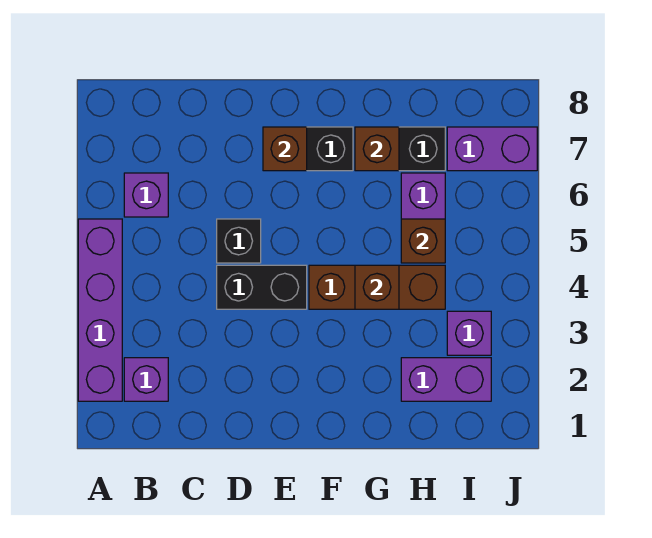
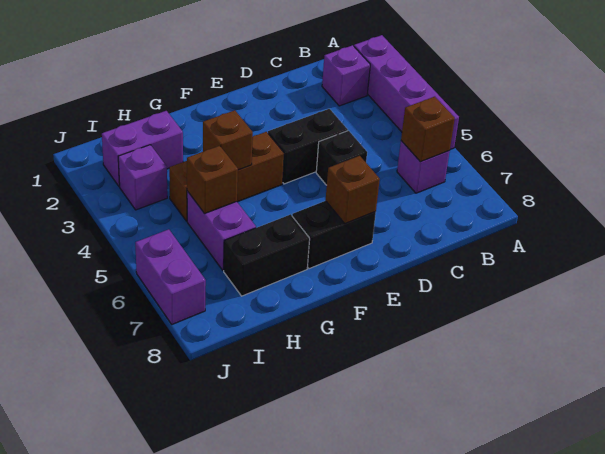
brown brick G7 level 2 -> brown brick B6 level 2
purple brick I7:J7 level 1 -> purple brick J6:J7 level 1

